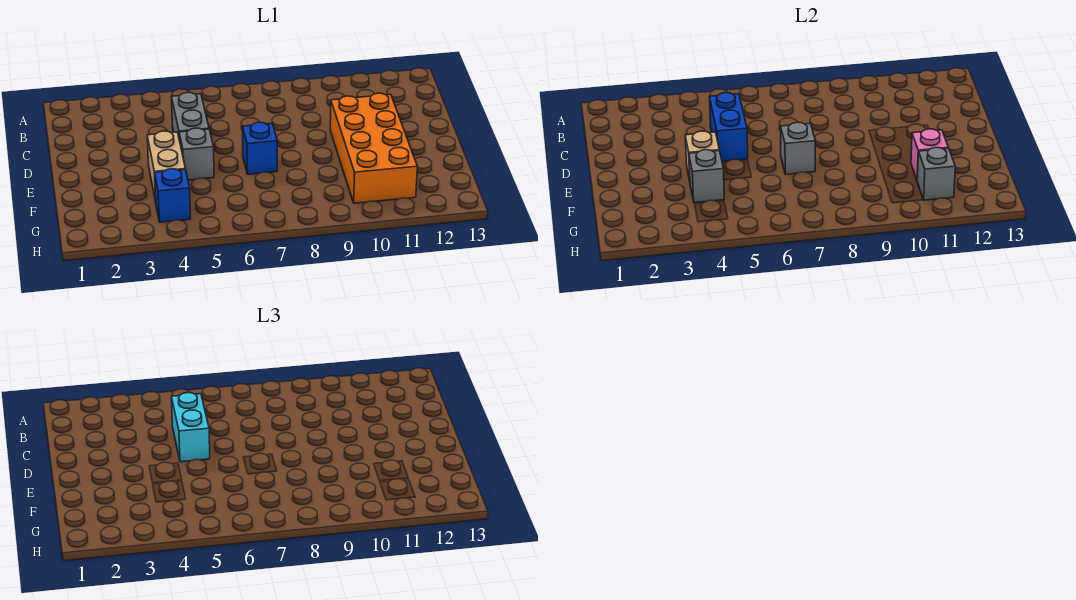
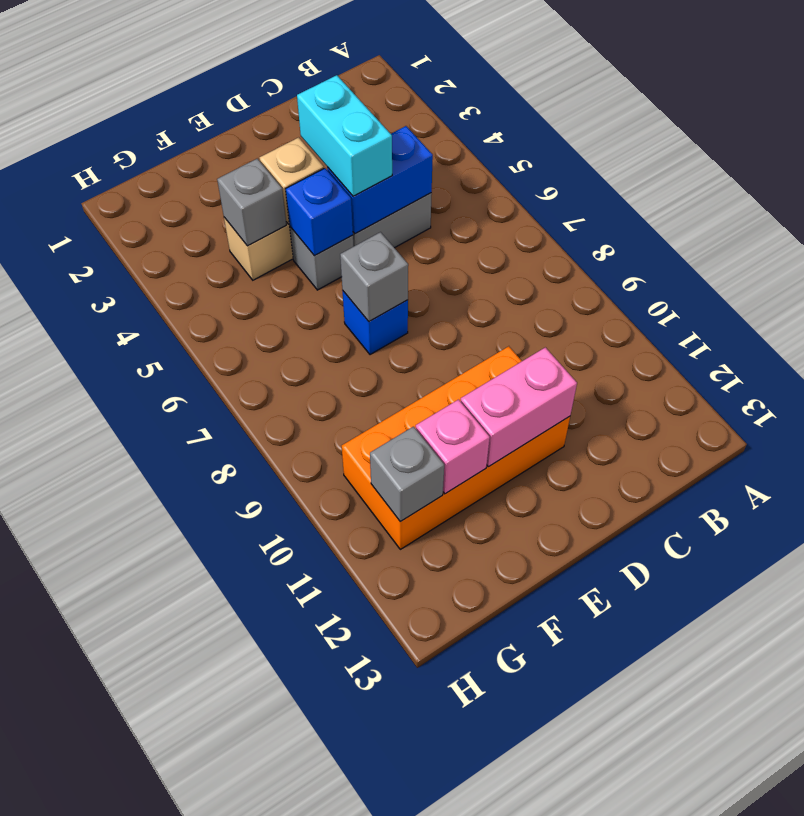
cyan brick C5:D5 level 3 -> cyan brick D4:D5 level 3
none -> pink brick D11:E11 level 2
blue brick G4 level 1 -> blue brick E5 level 2

